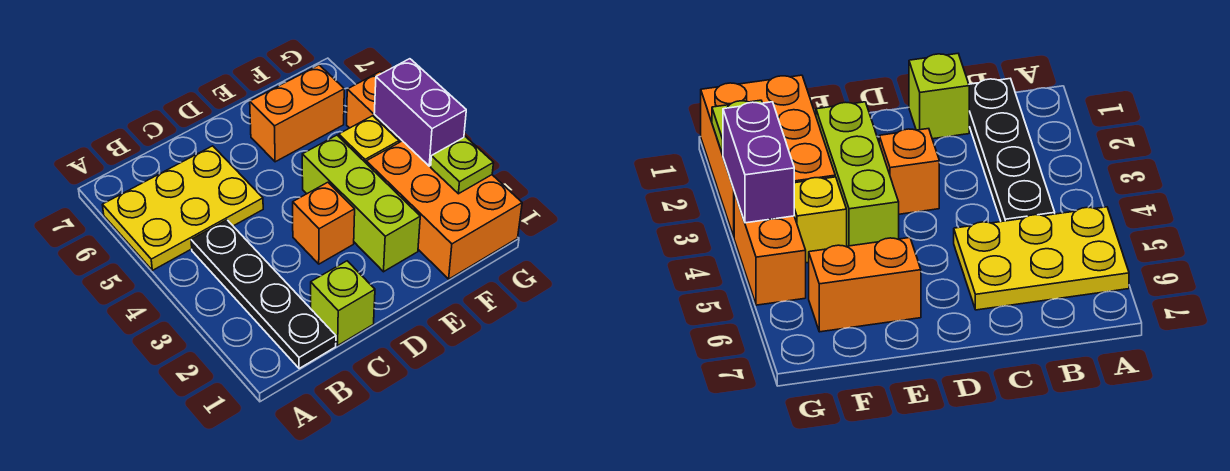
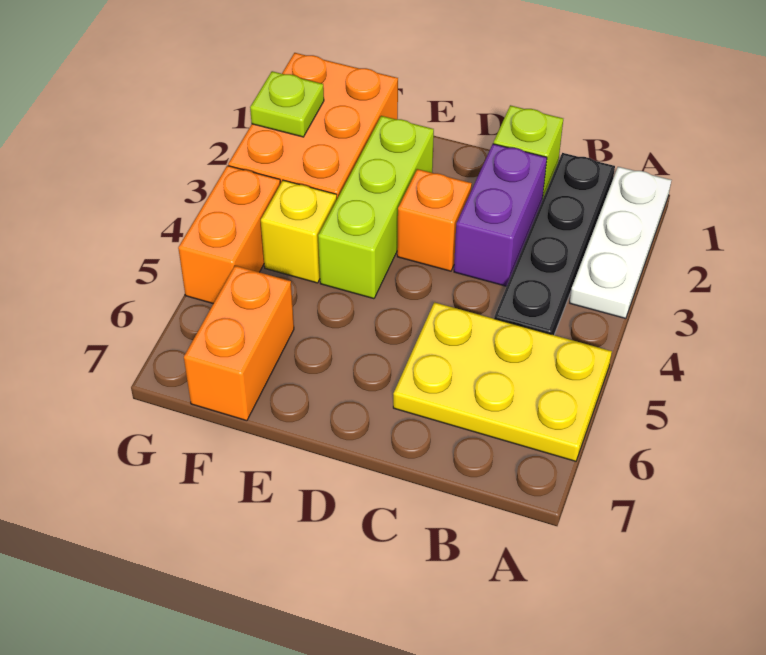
none -> white plate A1:A3 level 1
orange brick E6:F6 level 1 -> orange brick F6:F7 level 1
purple brick G3:G4 level 2 -> purple brick C2:C3 level 1

